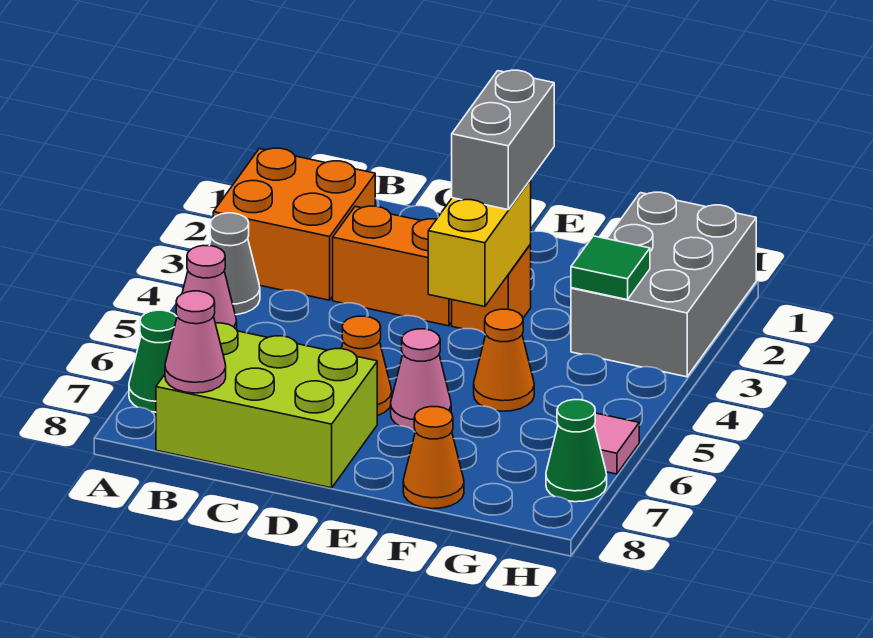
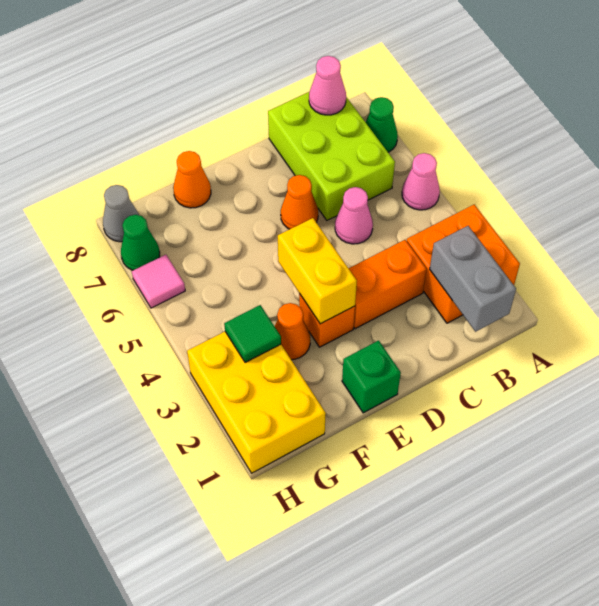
grey cone A4 level 1 -> grey cone H8 level 1
lime brick B7:D8 level 1 -> lime brick B6:C8 level 1
none -> green brick E1 level 1
grey brick E2:E3 level 3 -> grey brick B1:B2 level 2
pink cone E6 level 1 -> pink cone C5 level 1
orange cone F5 level 1 -> orange cone F3 level 1
grey brick G1:H3 level 1 -> yellow brick G1:H3 level 1

